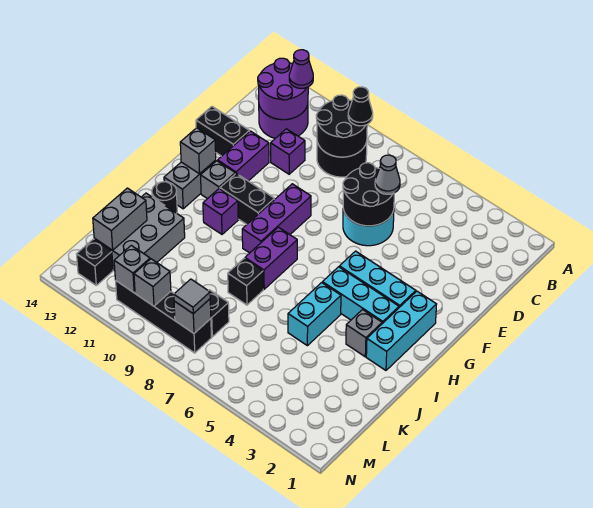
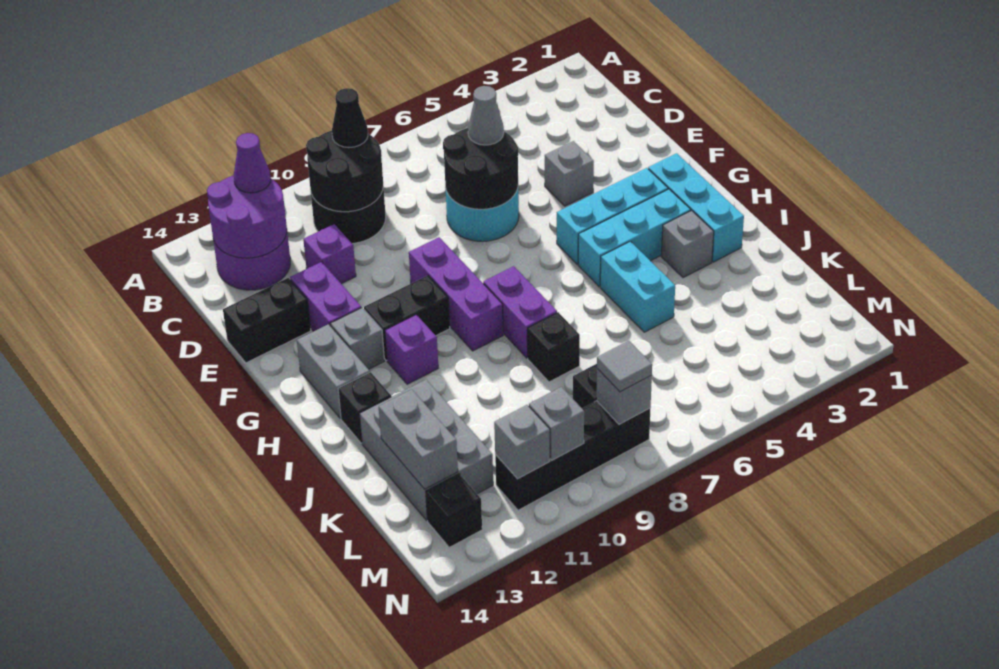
grey brick G13 level 2 -> grey brick E4 level 1
black round brick I13 level 1 -> black brick I13 level 1

